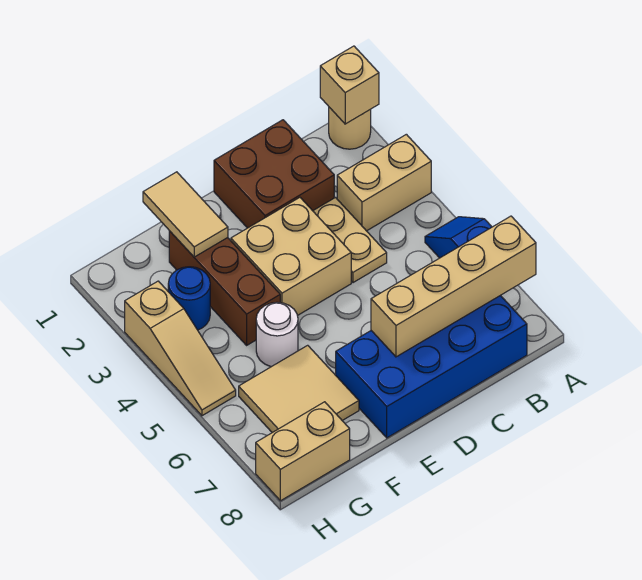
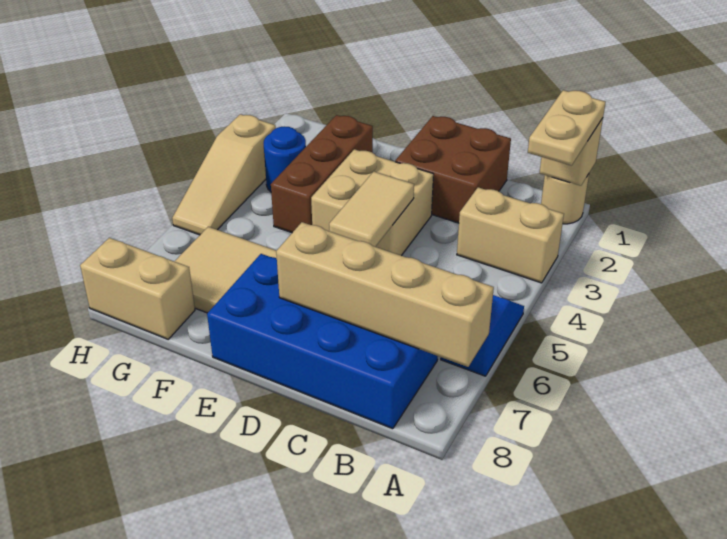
tan plate C3:C4 level 1 -> tan plate A1:A2 level 3
tan tile F1:F2 level 2 -> tan tile D4:D5 level 2
white round brick F5 level 1 -> none

